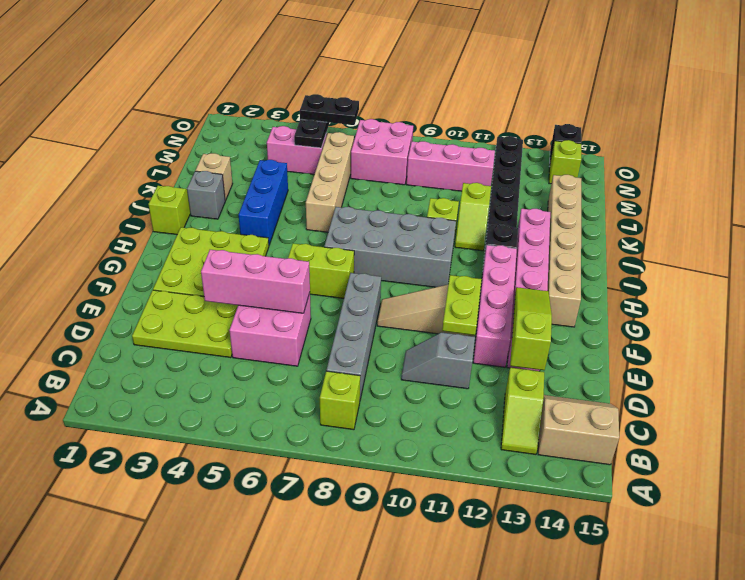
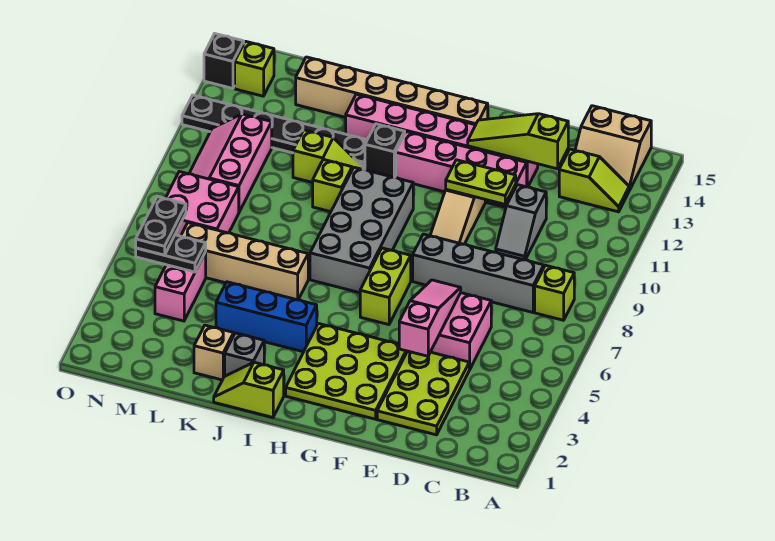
tan slope B14:C15 level 1 top B -> tan slope B14:C15 level 1 top 15
pink brick E4:E6 level 2 -> pink slope E4:E6 level 2 top 4

